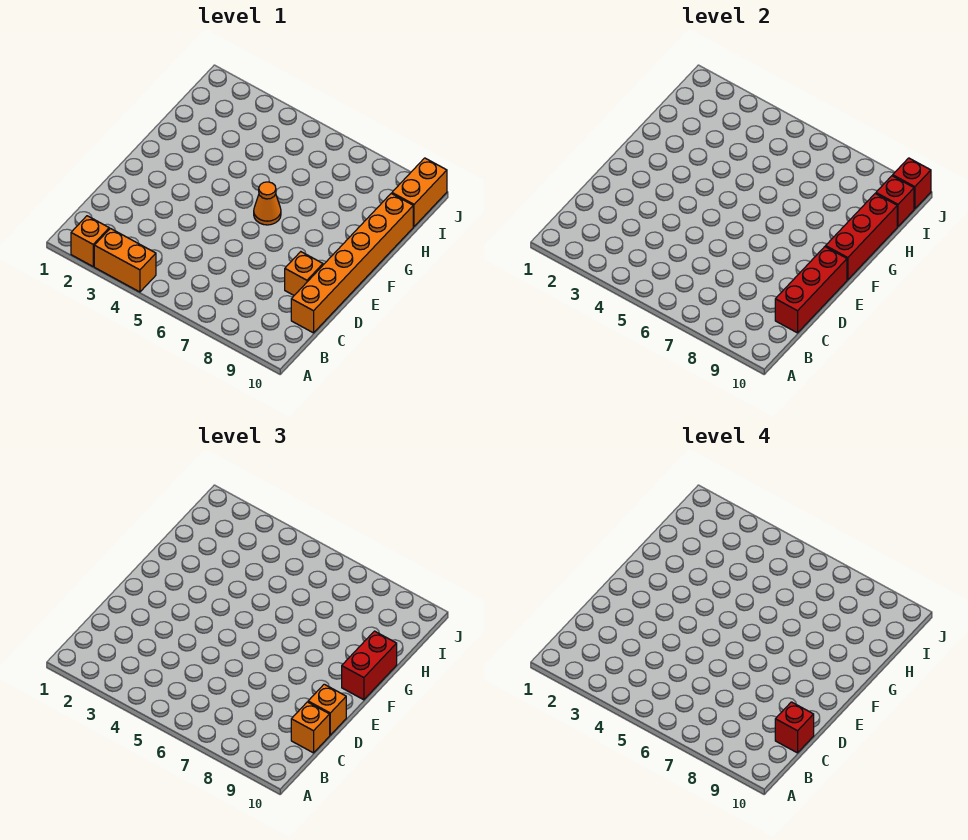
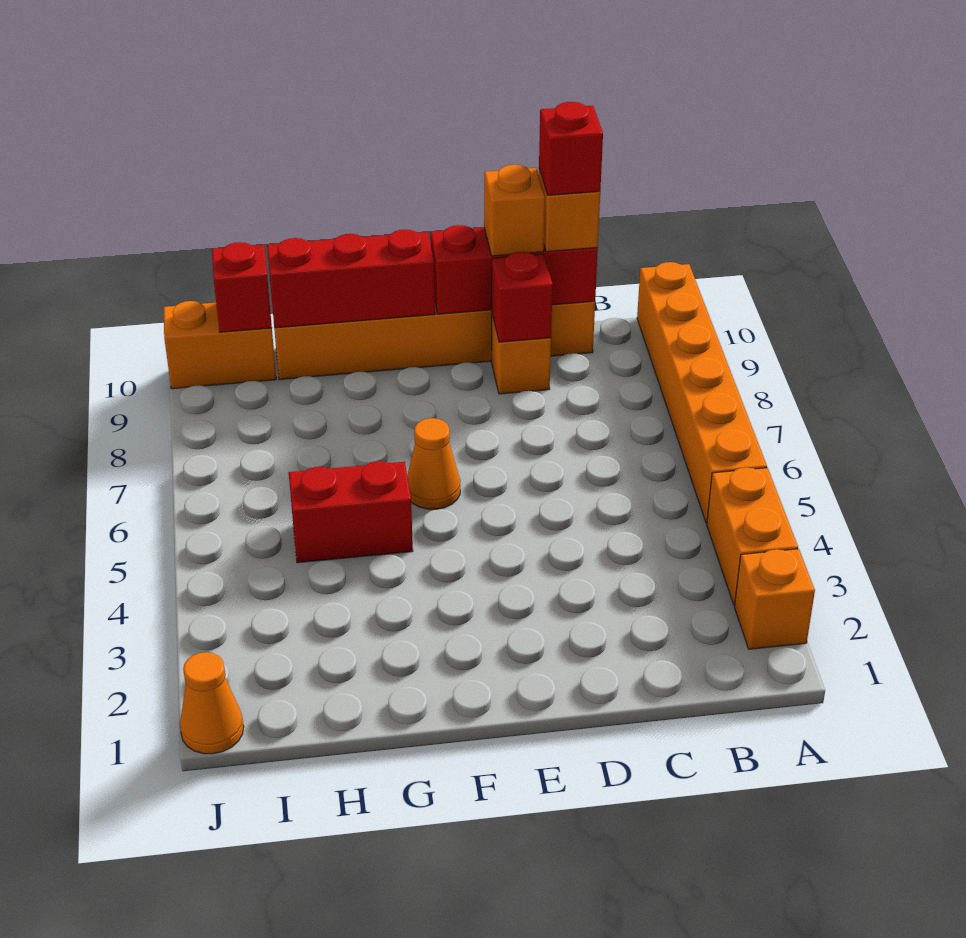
none -> orange brick A5:A10 level 1
red brick F10:G10 level 3 -> red brick G5:H5 level 1
none -> orange cone J1 level 1
red brick J10 level 2 -> red brick D9 level 2

